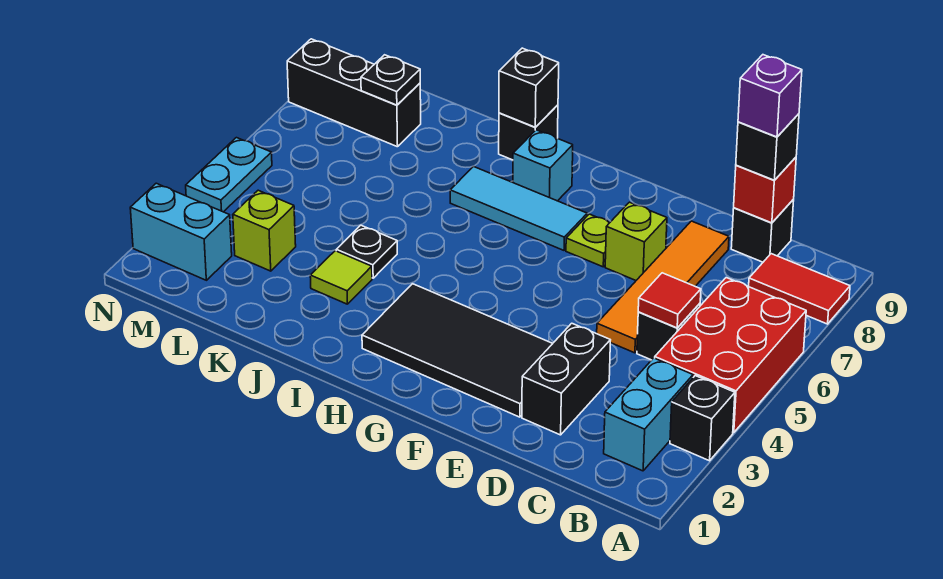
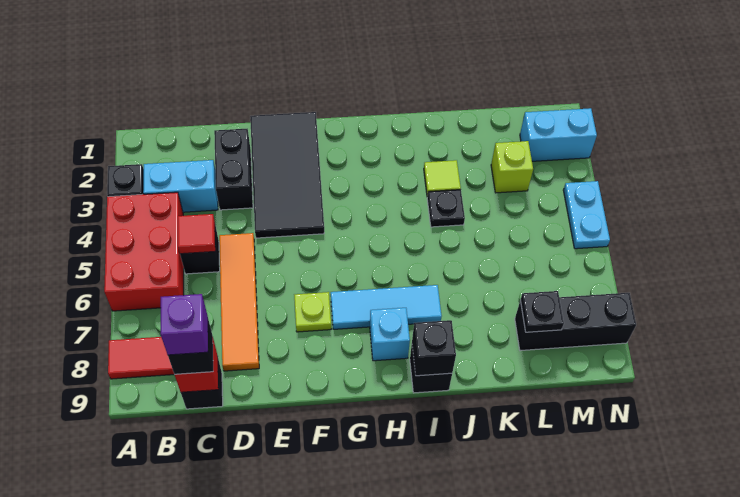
cyan brick B2:B3 level 1 -> cyan brick B3:C3 level 1
black tile E2:H3 level 1 -> black tile E1:F4 level 1
lime brick E7 level 1 -> none

